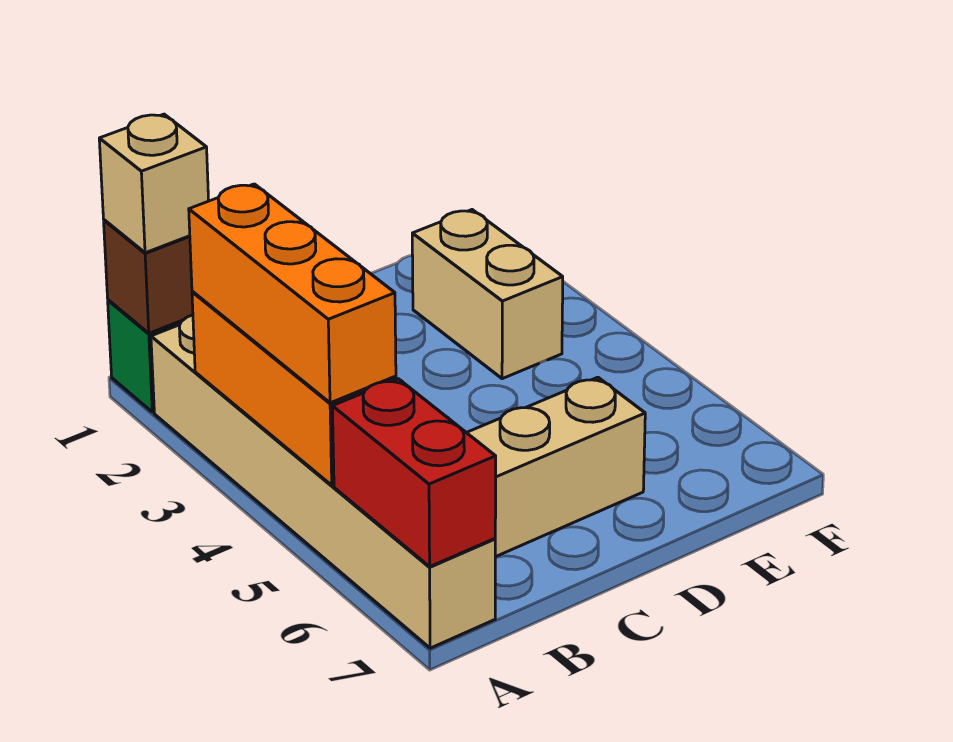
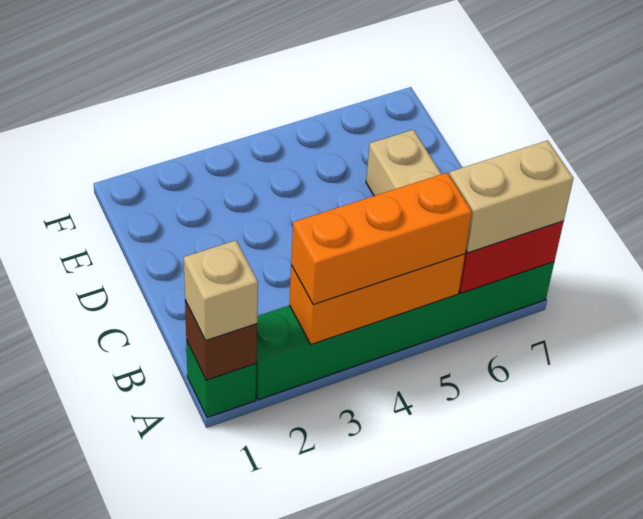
tan brick A2:A7 level 1 -> green brick A2:A7 level 1
tan brick E2:E3 level 1 -> tan brick A6:A7 level 3

